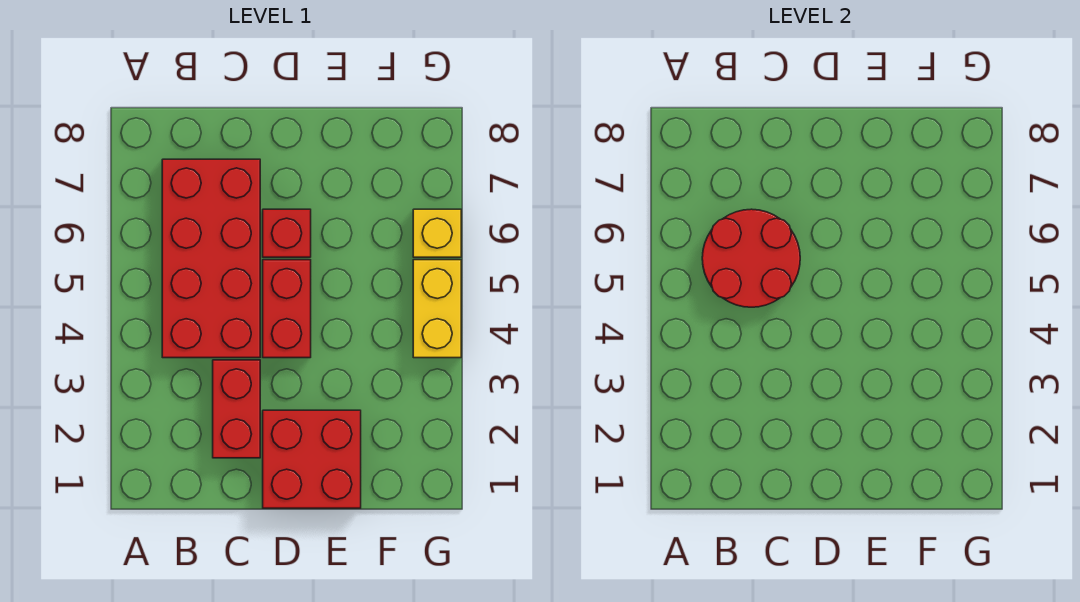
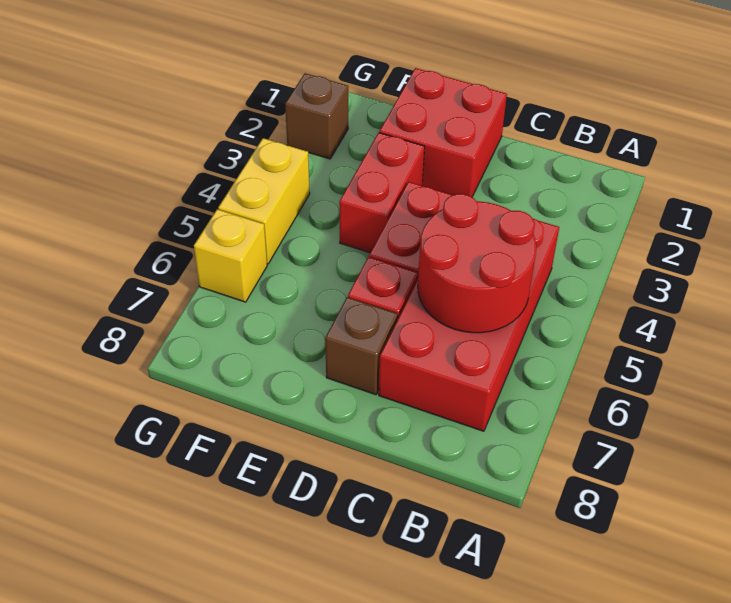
red brick C2:C3 level 1 -> red brick E3:E4 level 1
none -> brown brick D7 level 1
none -> brown brick G2 level 1

